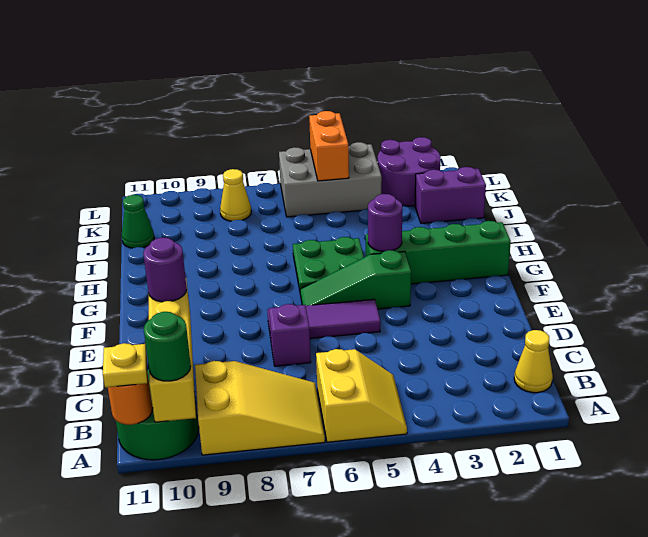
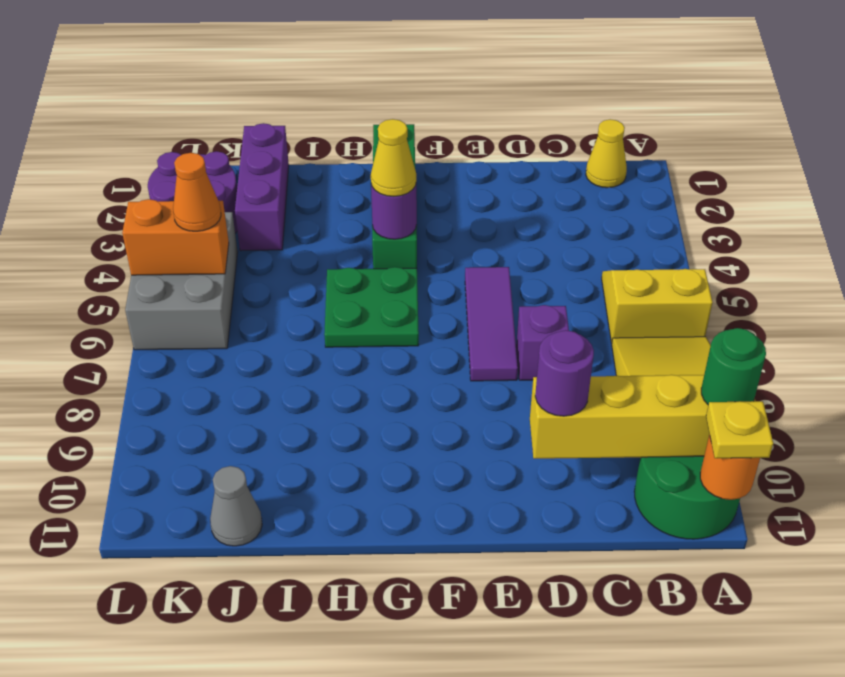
green slope F4:F6 level 1 top 4 -> none
purple brick J1:J2 level 1 -> purple brick J1:J3 level 1
green cone J11 level 1 -> grey cone J11 level 1
none -> orange cone K5 level 3
yellow cone K8 level 1 -> yellow cone G4 level 3

